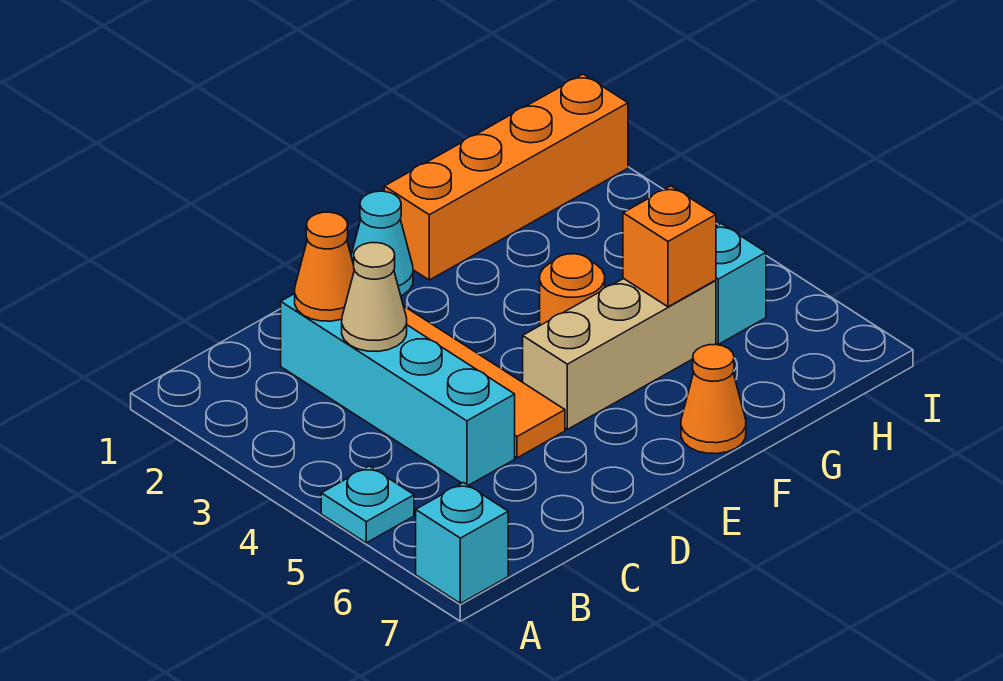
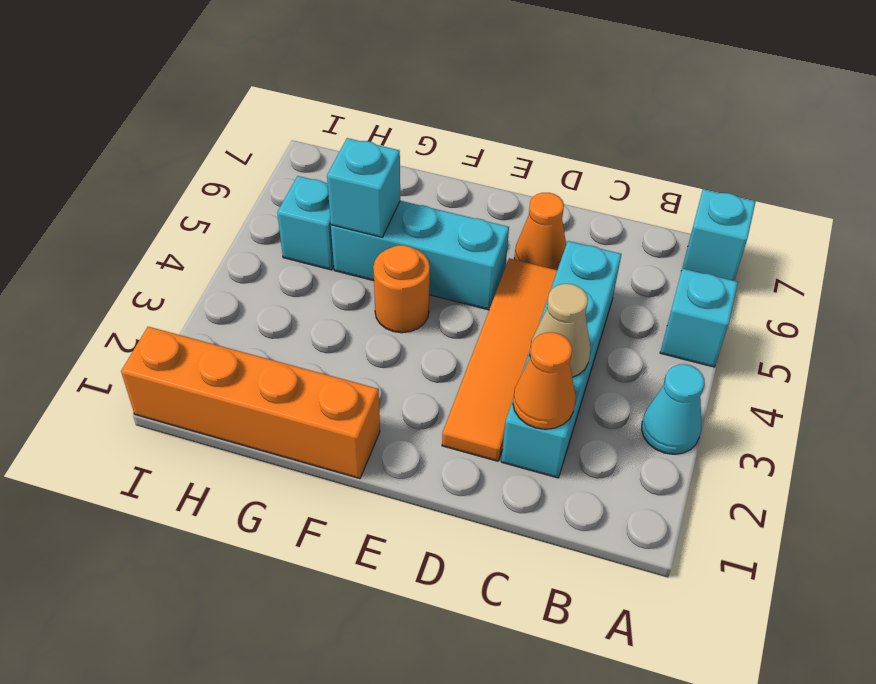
cyan plate A5 level 1 -> cyan brick A5 level 1
cyan cone E1 level 1 -> cyan cone A3 level 1
tan brick E5:G5 level 1 -> cyan brick E5:G5 level 1
orange cone F7 level 1 -> orange cone D6 level 1
orange brick G5 level 2 -> cyan brick G5 level 2

